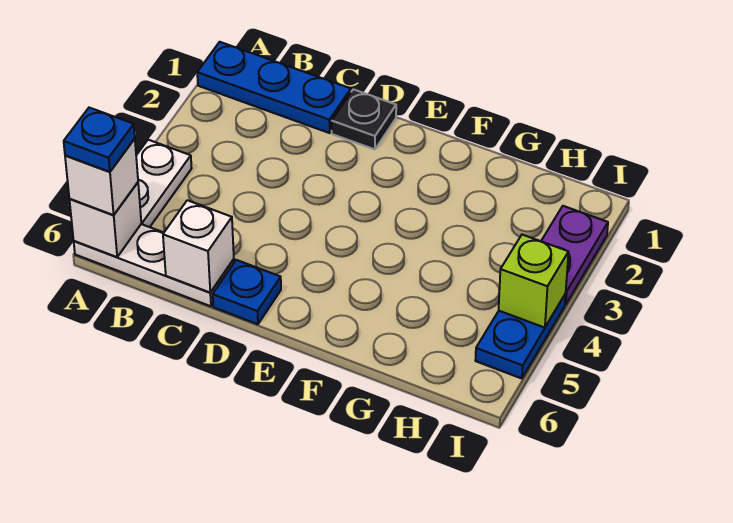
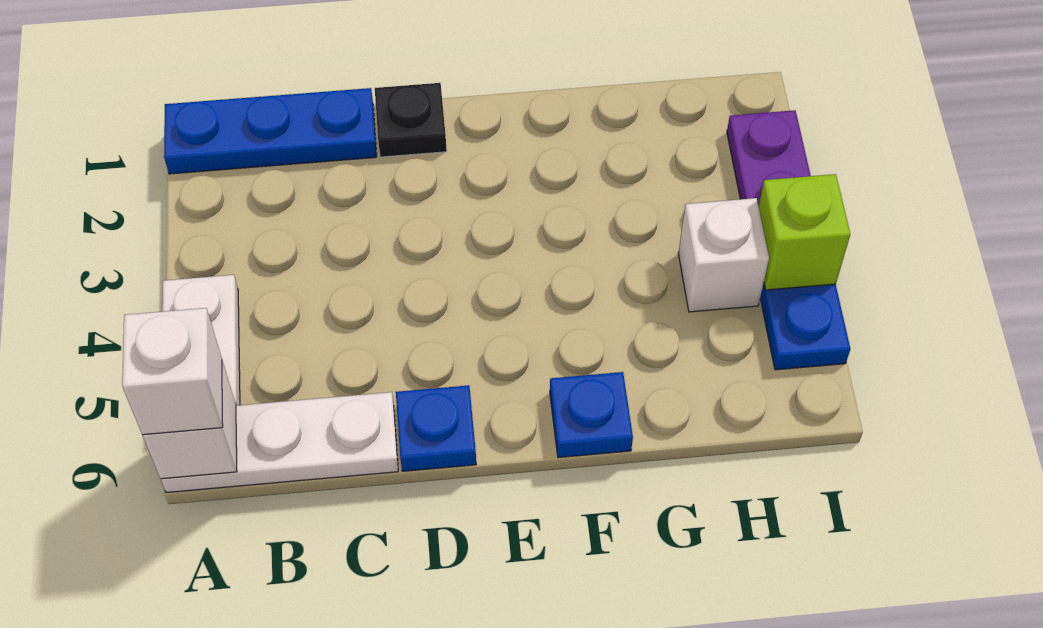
blue plate A6 level 4 -> blue plate F6 level 1
white brick C6 level 2 -> white brick H4 level 1

